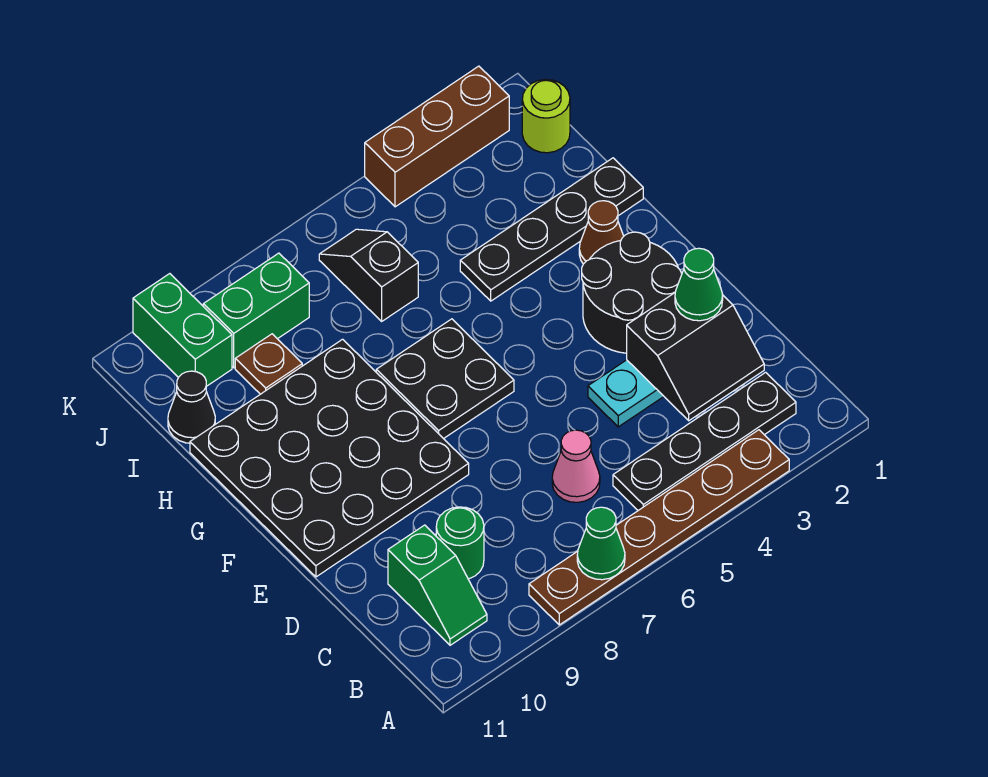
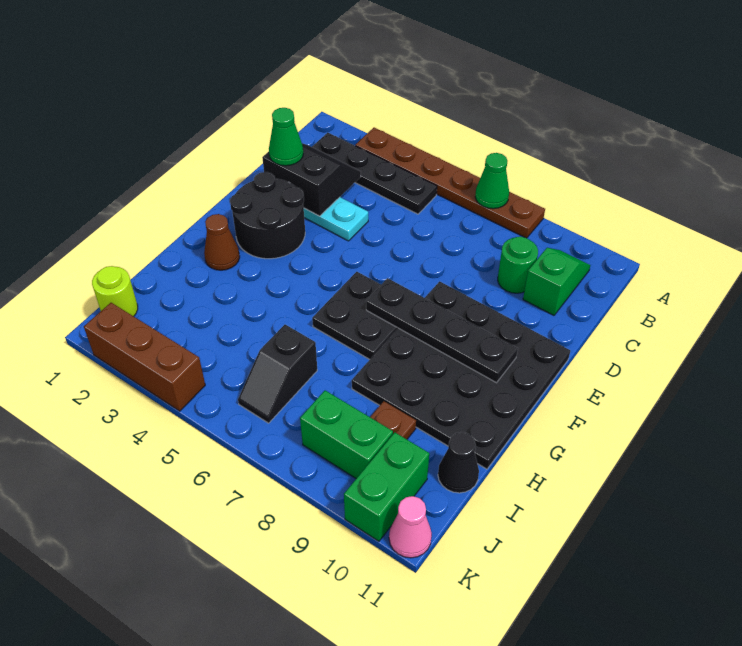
pink cone C6 level 1 -> pink cone K11 level 1
black plate H1:H4 level 1 -> black plate F7:F10 level 2

